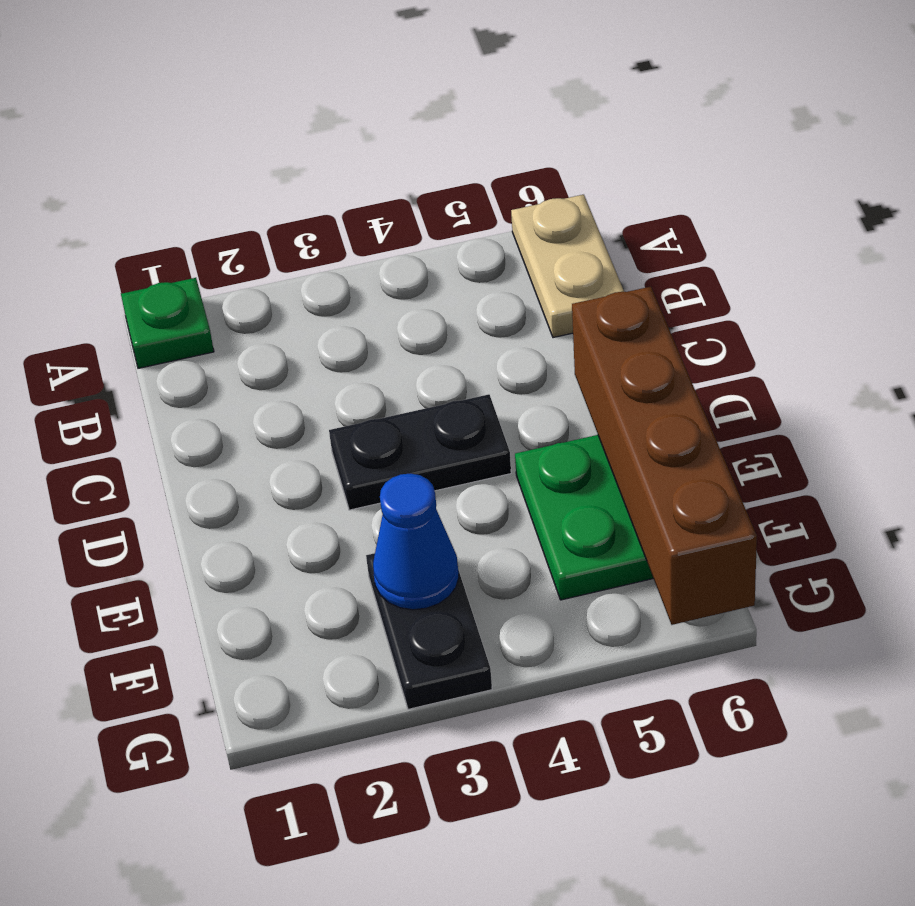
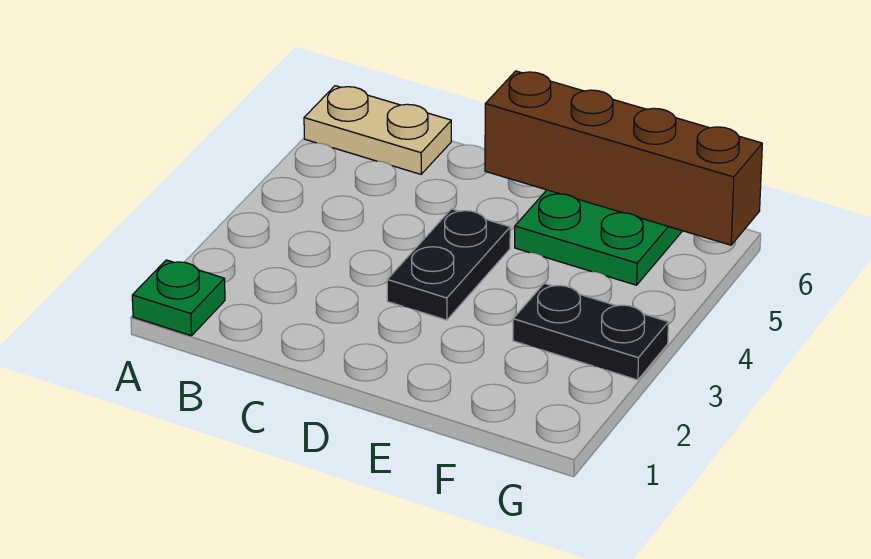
blue cone F3 level 2 -> none

